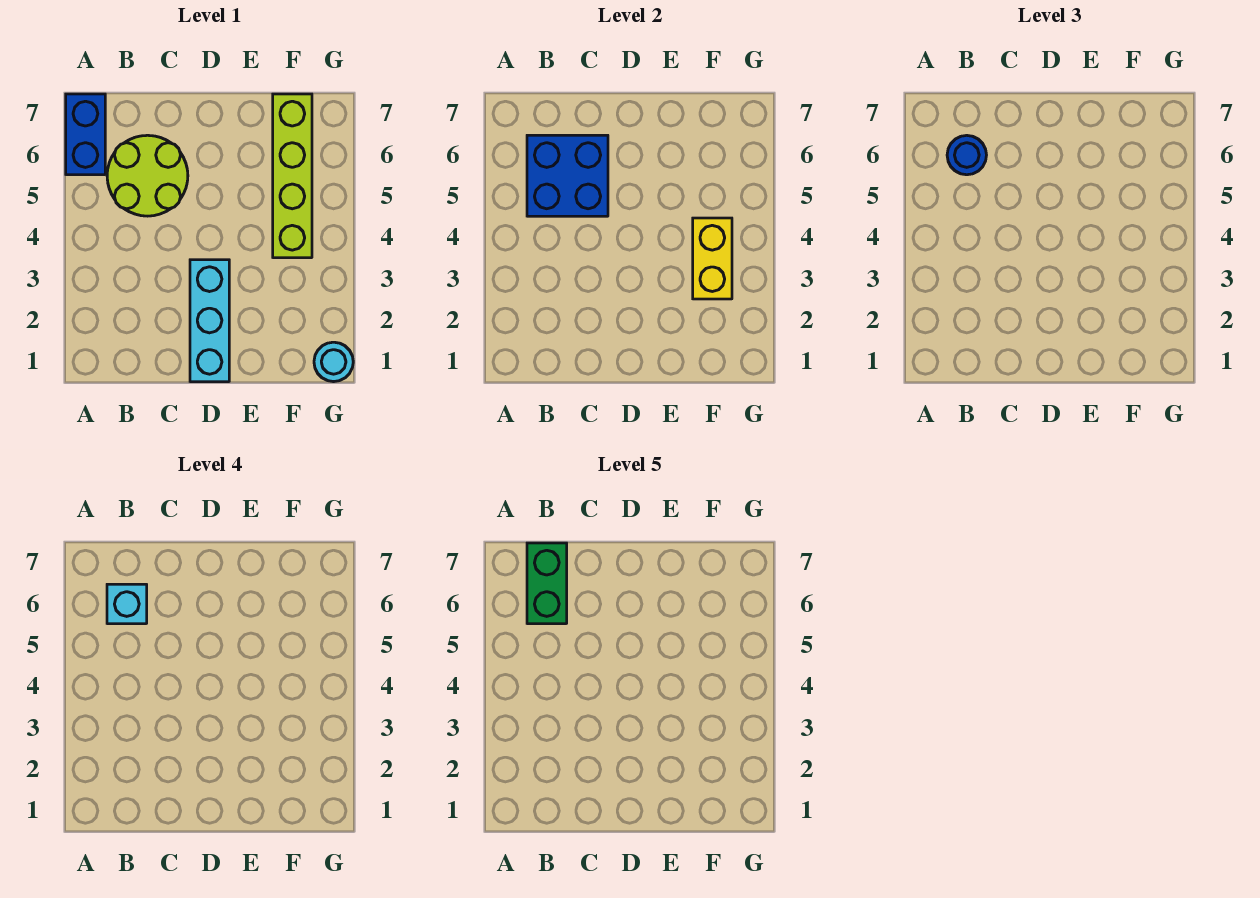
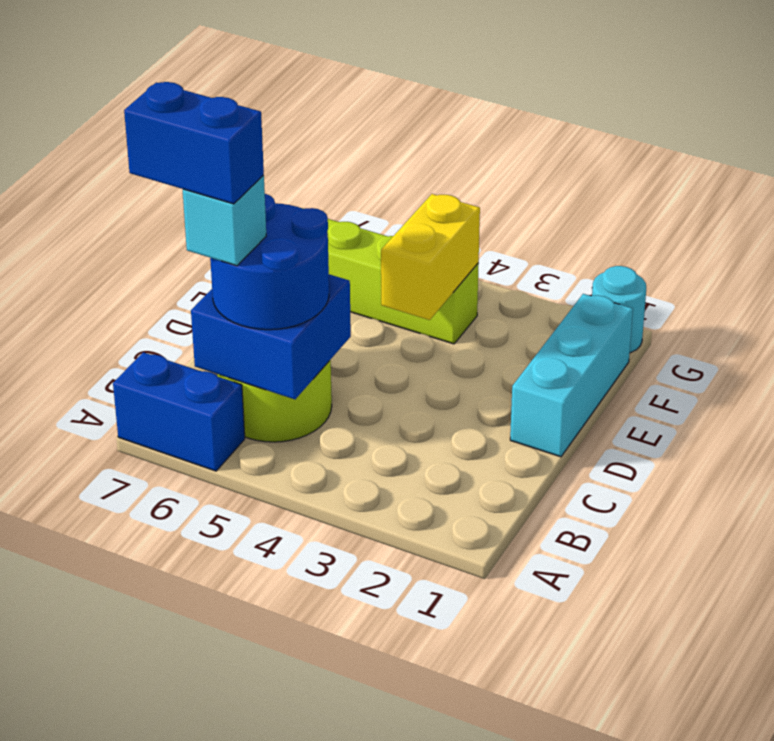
blue round brick B6 level 3 -> blue round brick B5:C6 level 3
green brick B6:B7 level 5 -> blue brick B6:B7 level 5
cyan brick D1:D3 level 1 -> cyan brick D1:F1 level 1
yellow brick F3:F4 level 2 -> yellow brick E4:F4 level 2

